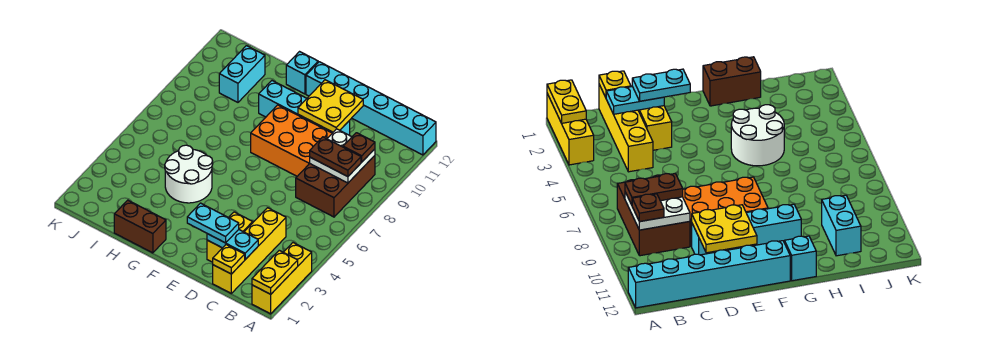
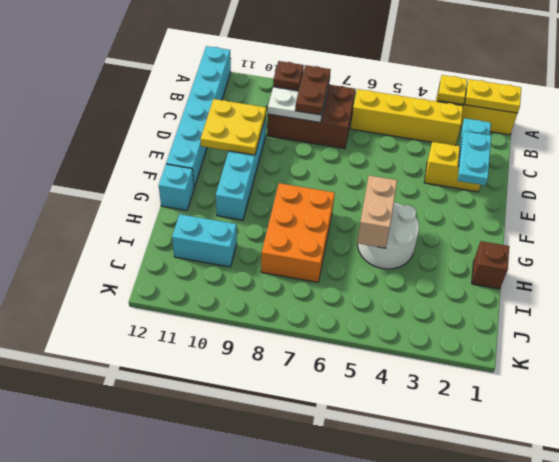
yellow brick C1:C4 level 1 -> yellow brick B3:B6 level 1
yellow plate C1 level 2 -> yellow plate A3 level 2
orange brick D8:F9 level 1 -> orange brick G7:I8 level 1
brown brick G1:H1 level 1 -> brown brick H1 level 1
none -> tan brick G5:H5 level 2

